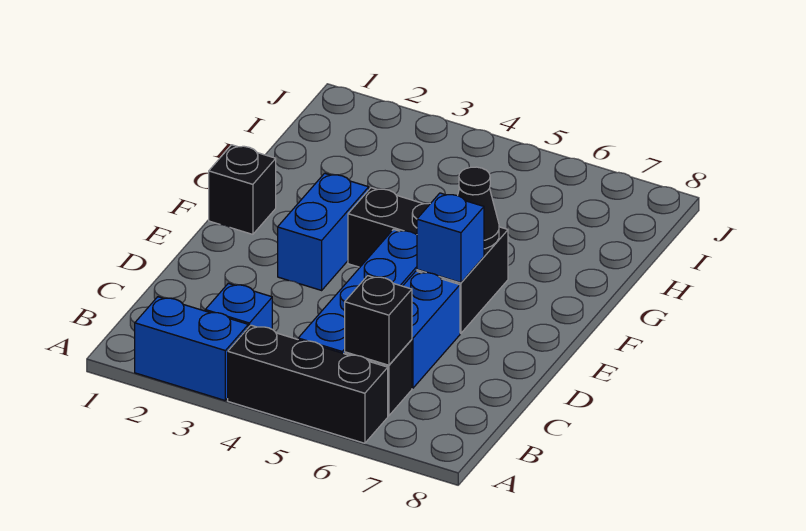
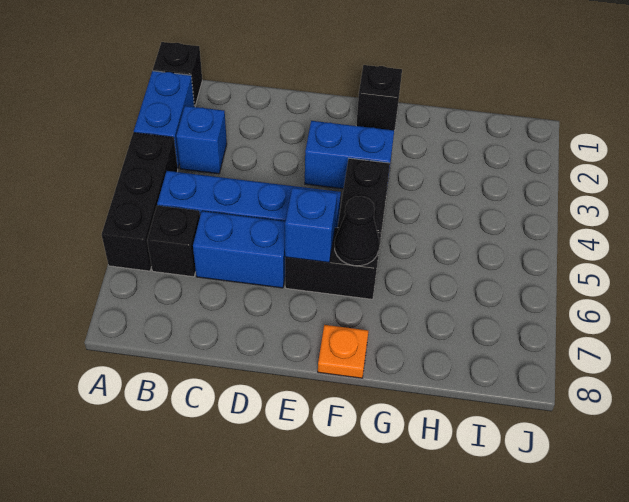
black brick B6 level 2 -> black brick A1 level 1
none -> orange plate F8 level 1

